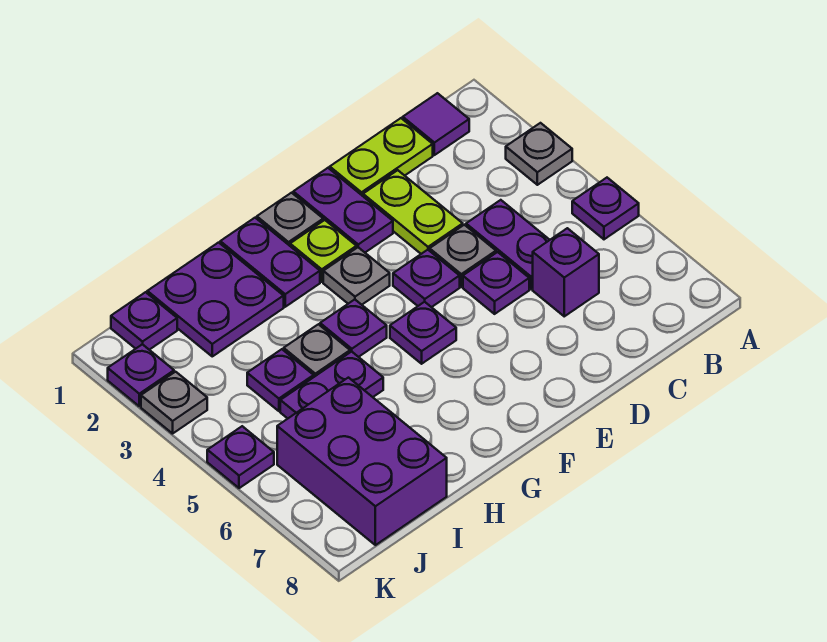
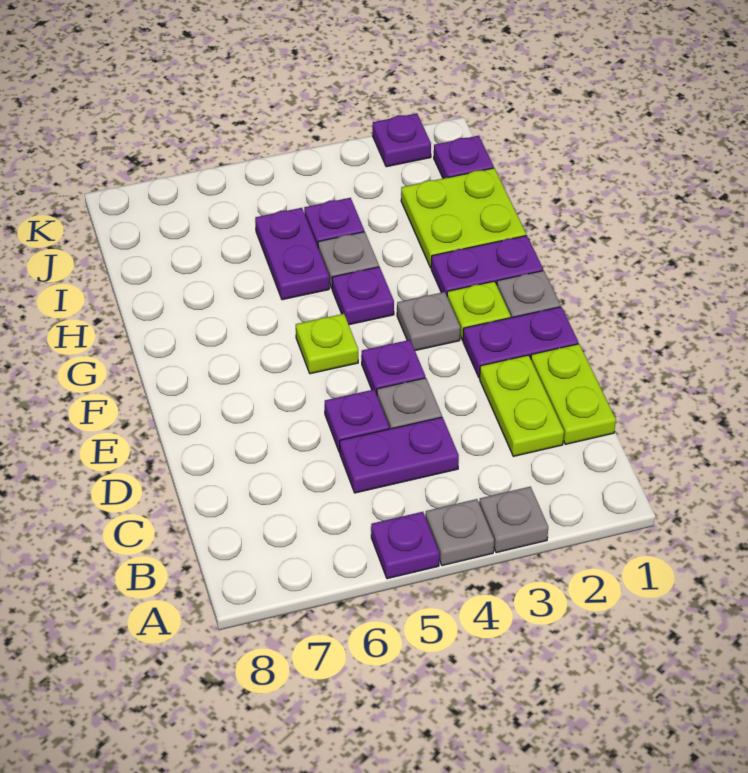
purple tile B1 level 1 -> none
purple brick C6 level 1 -> none
lime plate D2:D3 level 1 -> lime plate C2:D2 level 1
purple plate F5 level 1 -> lime plate F5 level 1
purple plate H1:I2 level 1 -> lime plate H1:I2 level 1
purple brick I6:J8 level 1 -> none
grey plate K3 level 1 -> grey plate A4 level 1
purple plate K5 level 1 -> none

